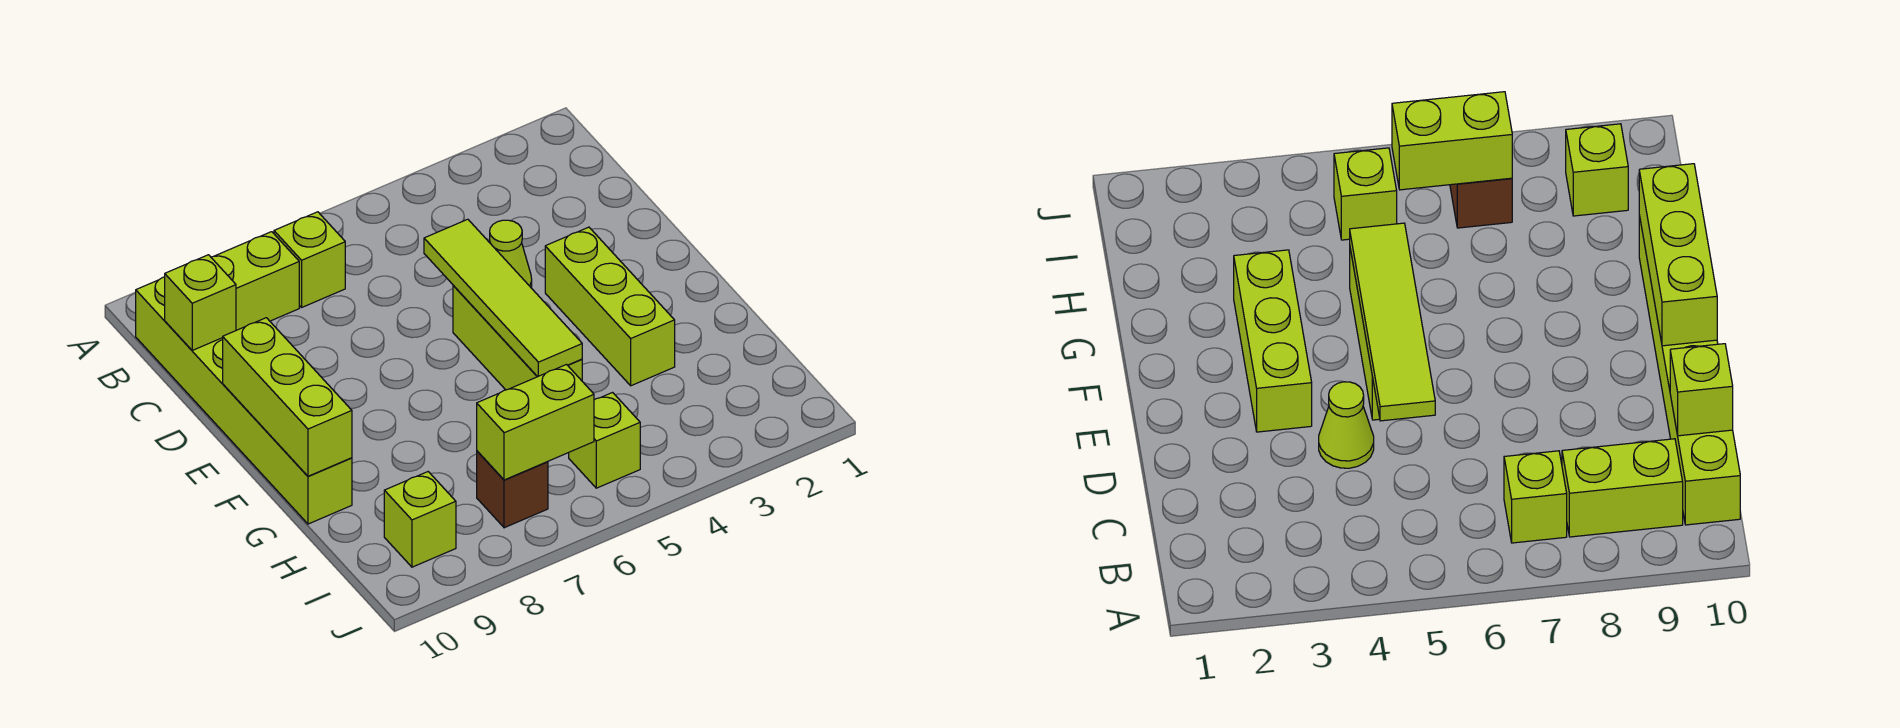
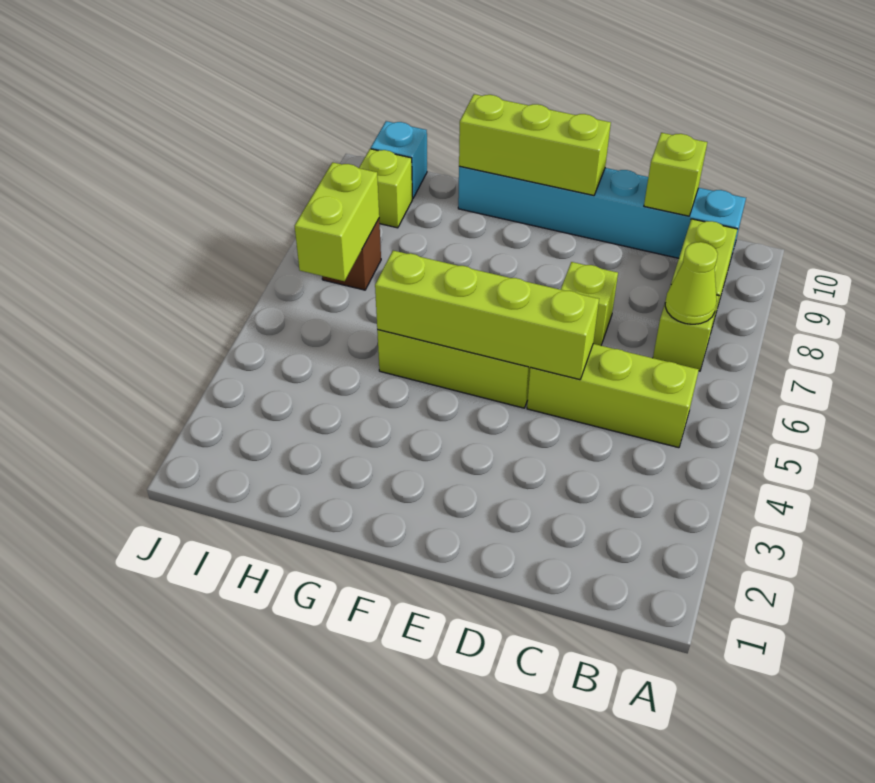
lime brick B10:G10 level 1 -> cyan brick B10:G10 level 1
lime cone D4 level 1 -> lime cone B7 level 2
lime tile D5:G5 level 2 -> lime brick D5:G5 level 2
lime brick E3:G3 level 1 -> lime brick B5:D5 level 1
lime brick I5 level 1 -> lime brick D7 level 1
none -> cyan brick I10 level 1

